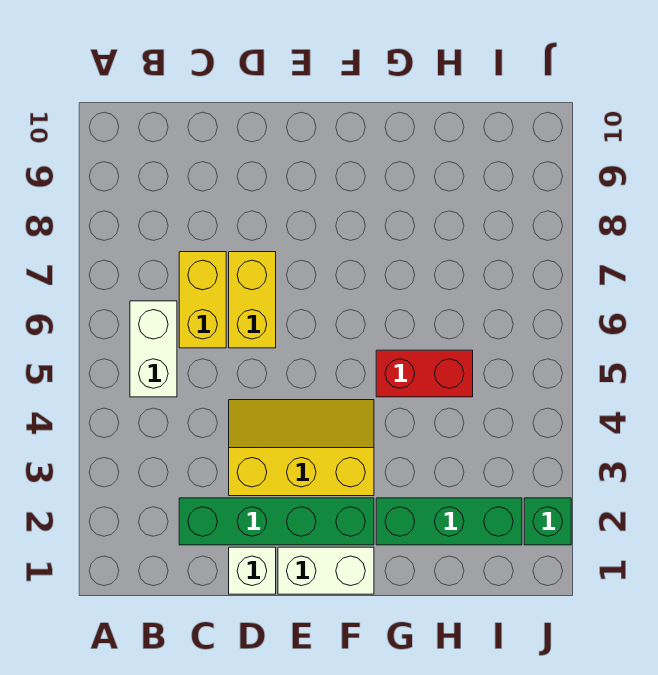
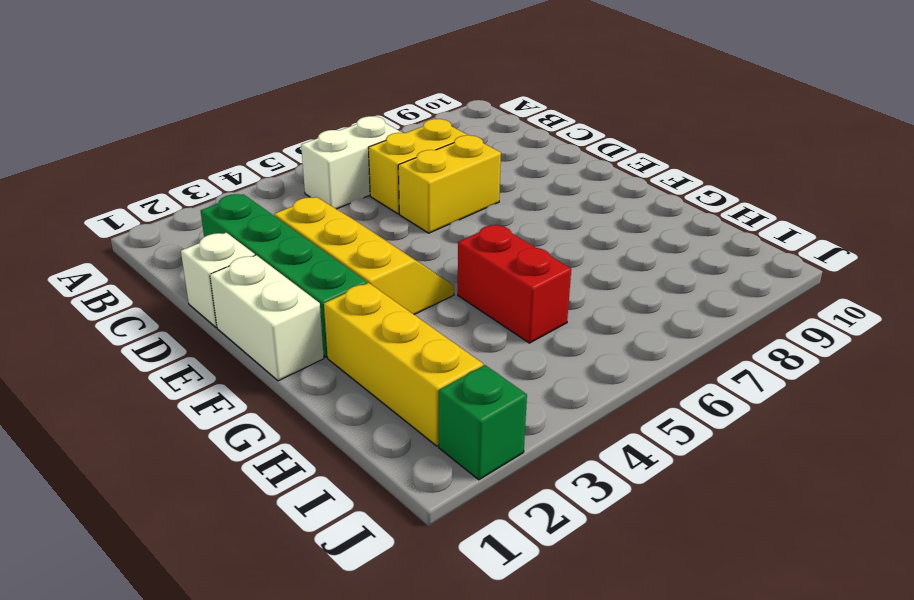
green brick G2:I2 level 1 -> yellow brick G2:I2 level 1

